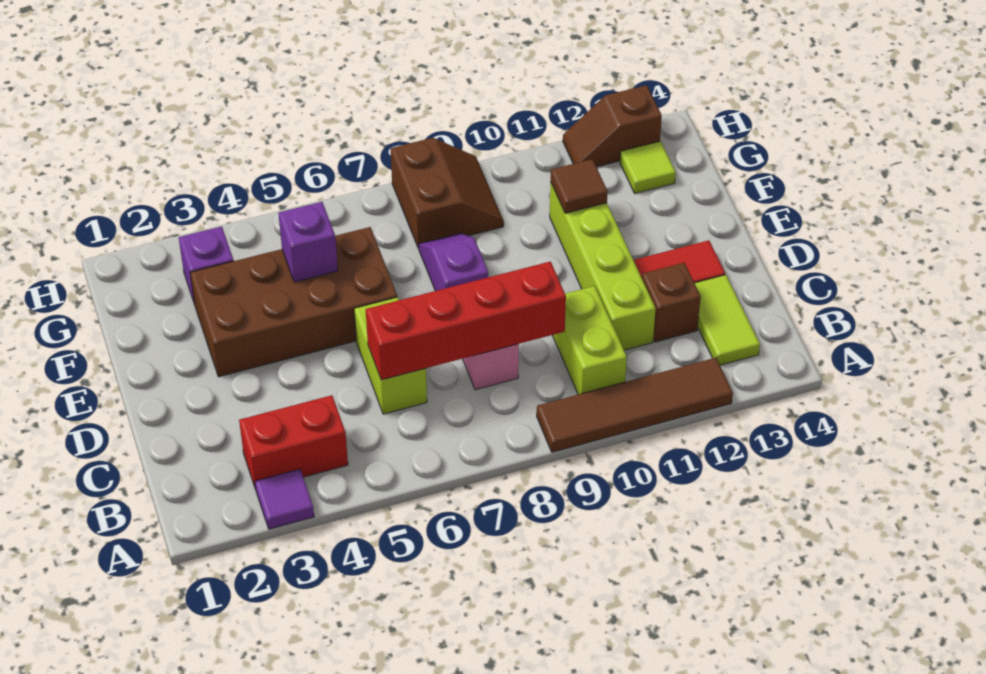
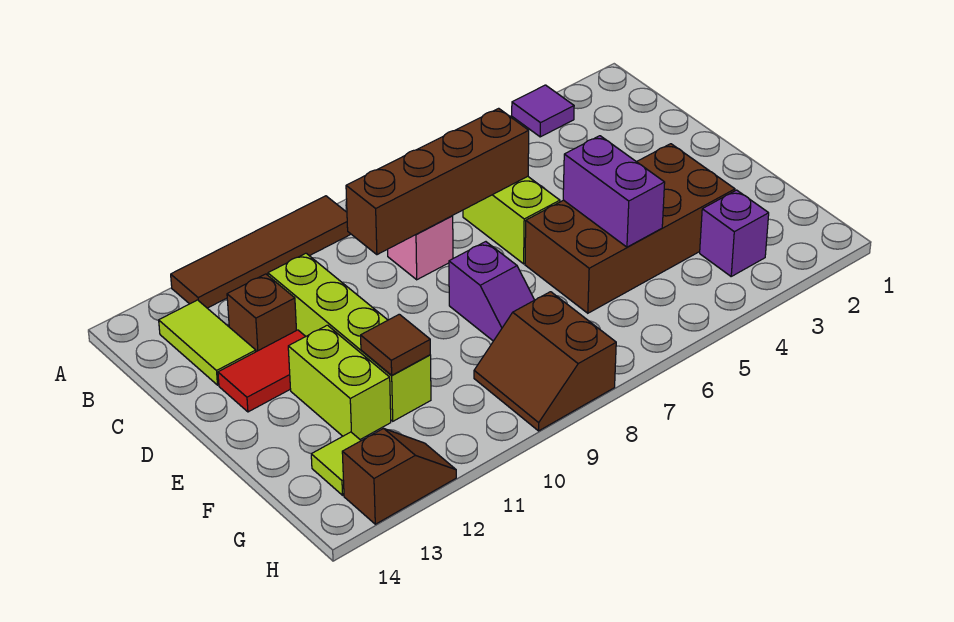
red brick B3:B4 level 1 -> none
lime brick B10:C10 level 1 -> lime brick E12:F12 level 1
red brick C6:C9 level 2 -> brown brick C6:C9 level 2
purple brick F5 level 2 -> purple brick E5:F5 level 2

